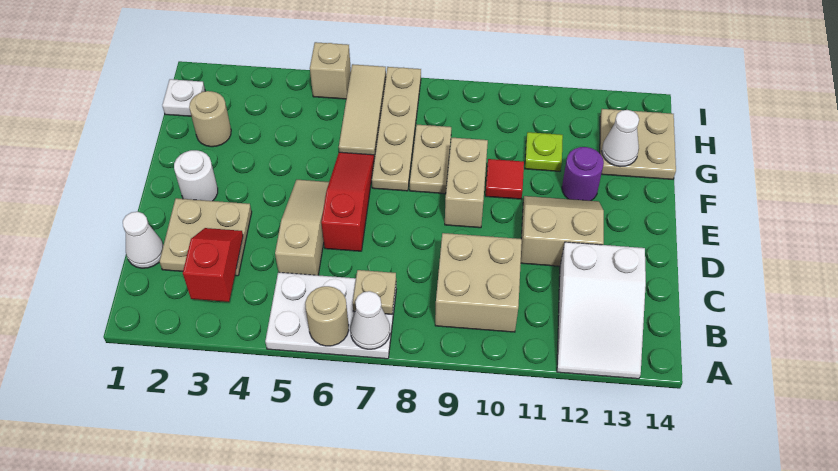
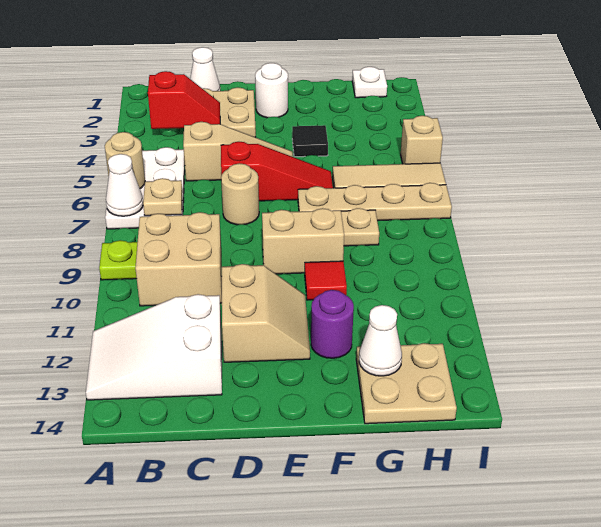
none -> black tile F4 level 1
tan round brick G2 level 1 -> tan round brick D7 level 1
lime plate G11 level 1 -> lime plate A9 level 1

